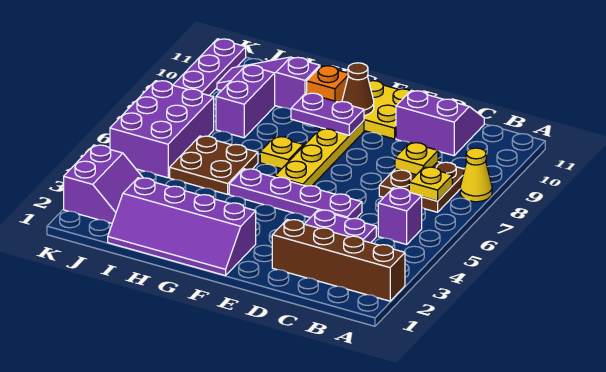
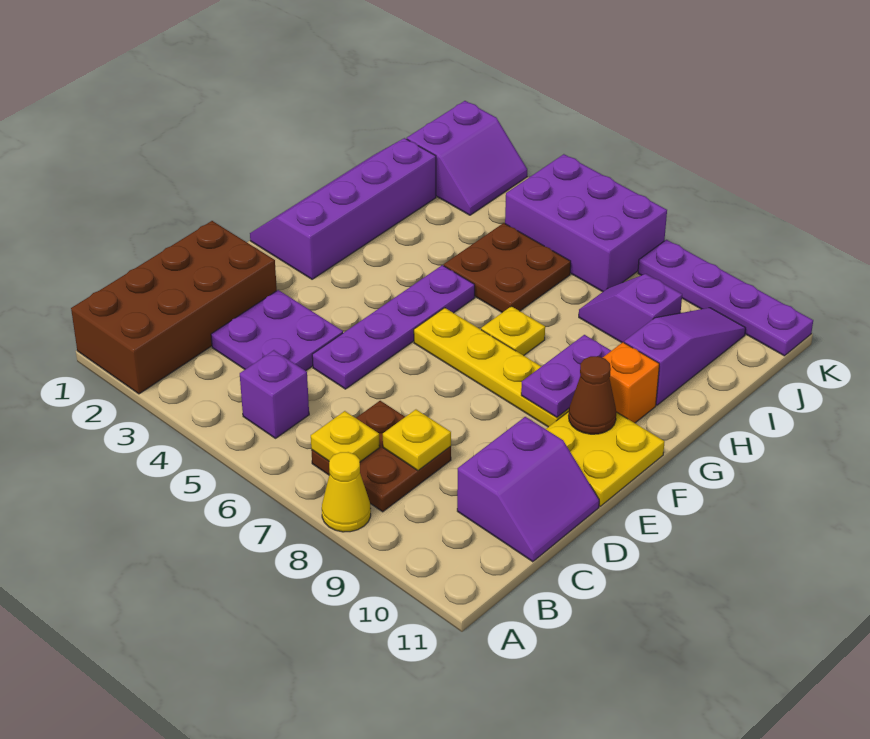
brown brick A2:D2 level 1 -> brown brick A1:D2 level 1
purple brick I8:I9 level 1 -> purple slope I8:I9 level 1 top 9
purple slope J2:K3 level 1 top K -> purple slope J2:K3 level 1 top 2

